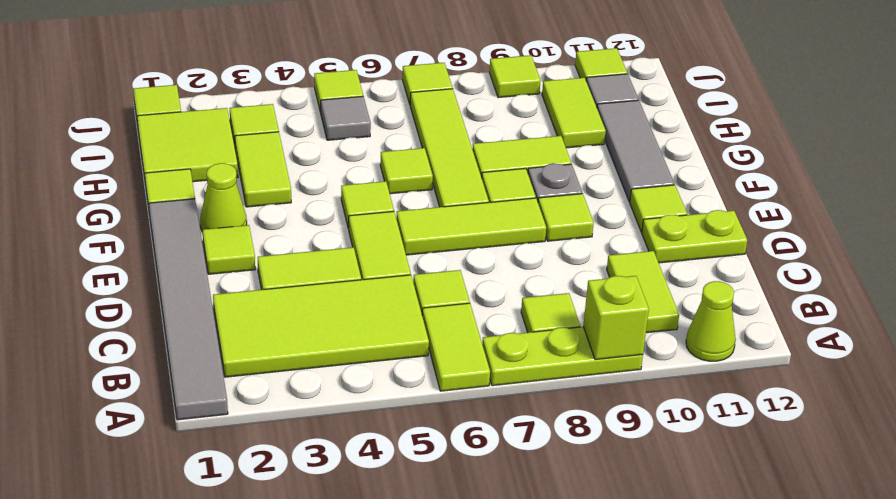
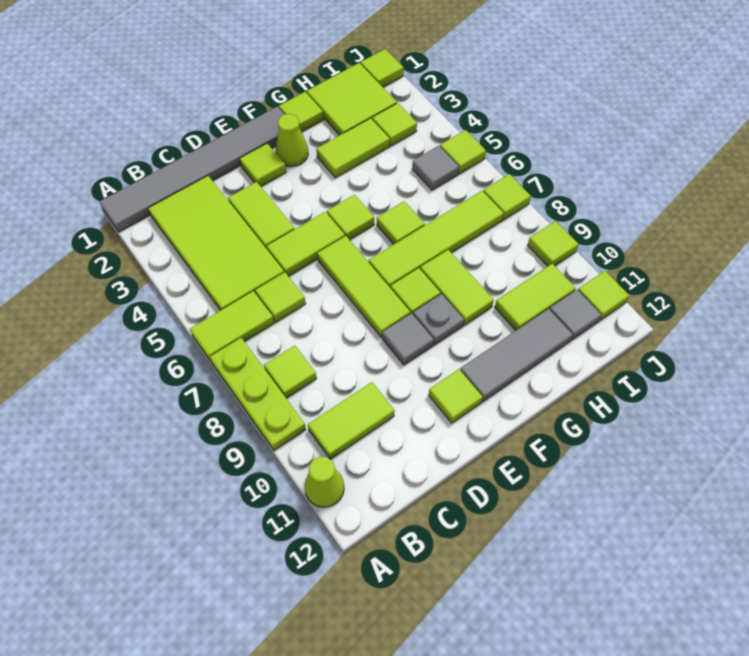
lime brick A9 level 2 -> none
lime plate D11:D12 level 1 -> none
lime tile E9 level 1 -> grey tile E9 level 1

